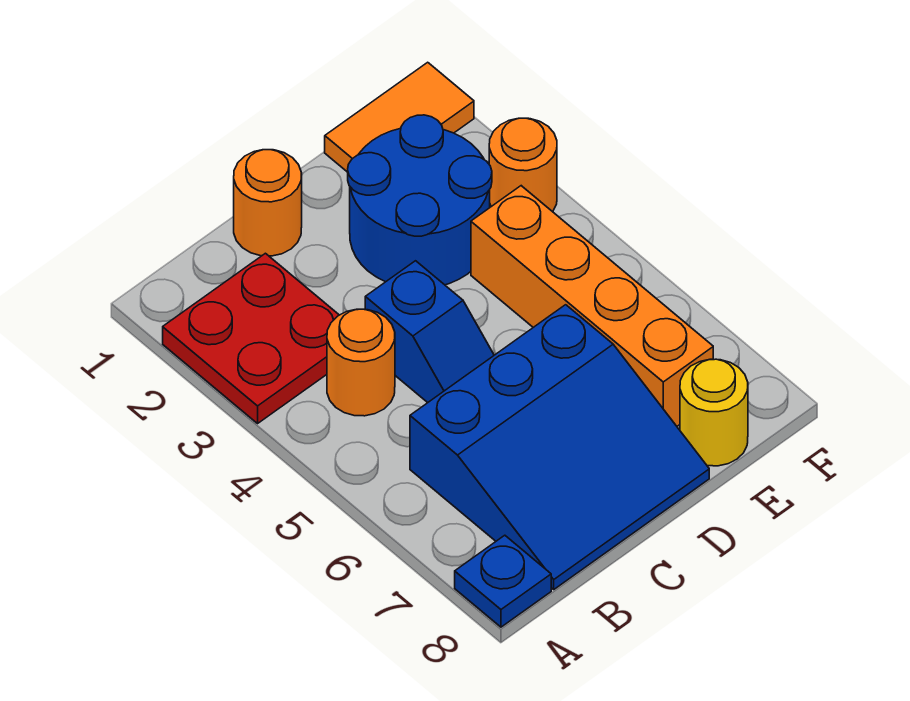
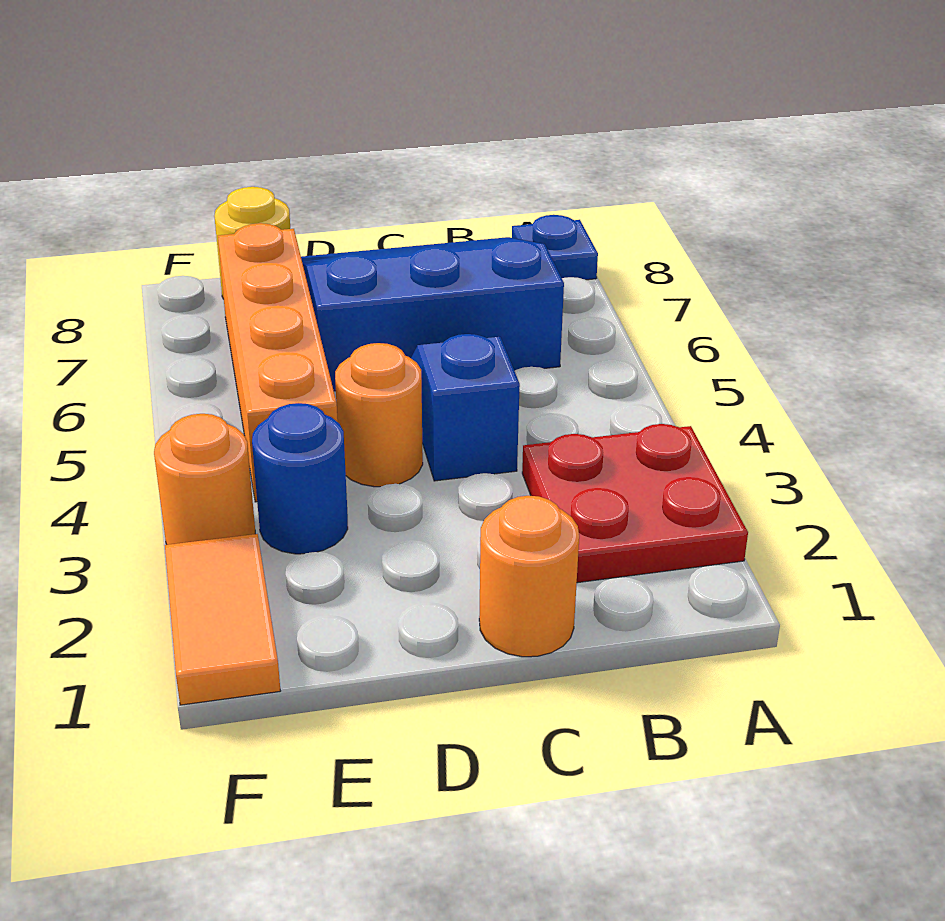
orange round brick B4 level 1 -> orange round brick D4 level 1
blue round brick D2:E3 level 1 -> blue round brick E3 level 1
orange tile E1:F1 level 1 -> orange tile F1:F2 level 1

